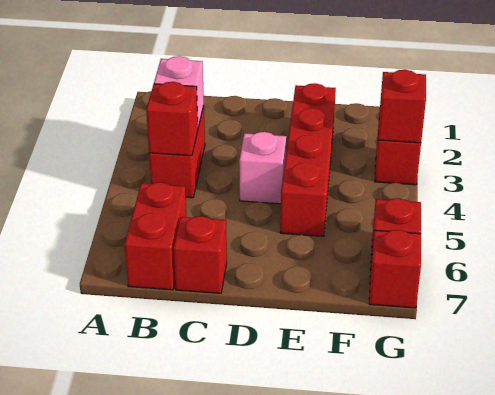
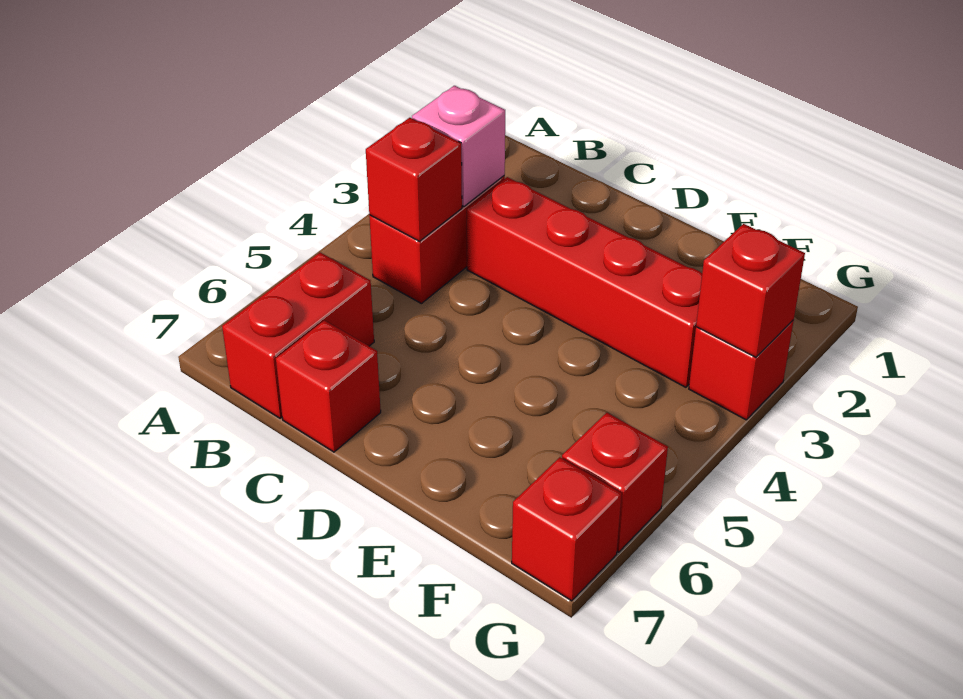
pink brick D4 level 1 -> none
red brick E2:E5 level 1 -> red brick C3:F3 level 1

